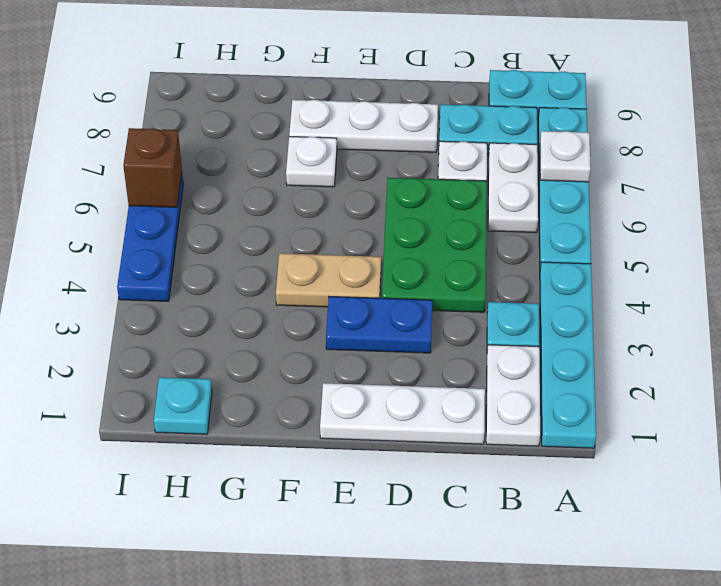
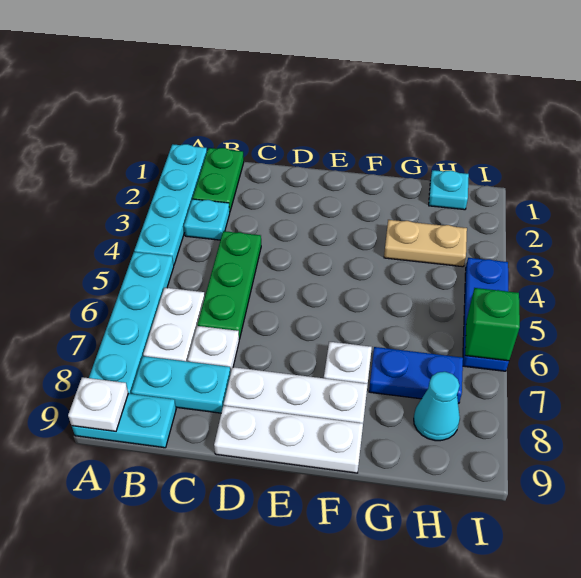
white plate A7 level 2 -> white plate A9 level 2
white plate B1:B2 level 1 -> green plate B1:B2 level 1
white plate C1:E1 level 1 -> white plate D9:F9 level 1
green plate C4:D6 level 1 -> green plate C4:C6 level 1
blue plate D3:E3 level 1 -> blue plate G7:H7 level 1
tan plate E4:F4 level 1 -> tan plate G3:H3 level 1
none -> cyan cone H8 level 1
brown brick I6 level 2 -> green brick I6 level 2

